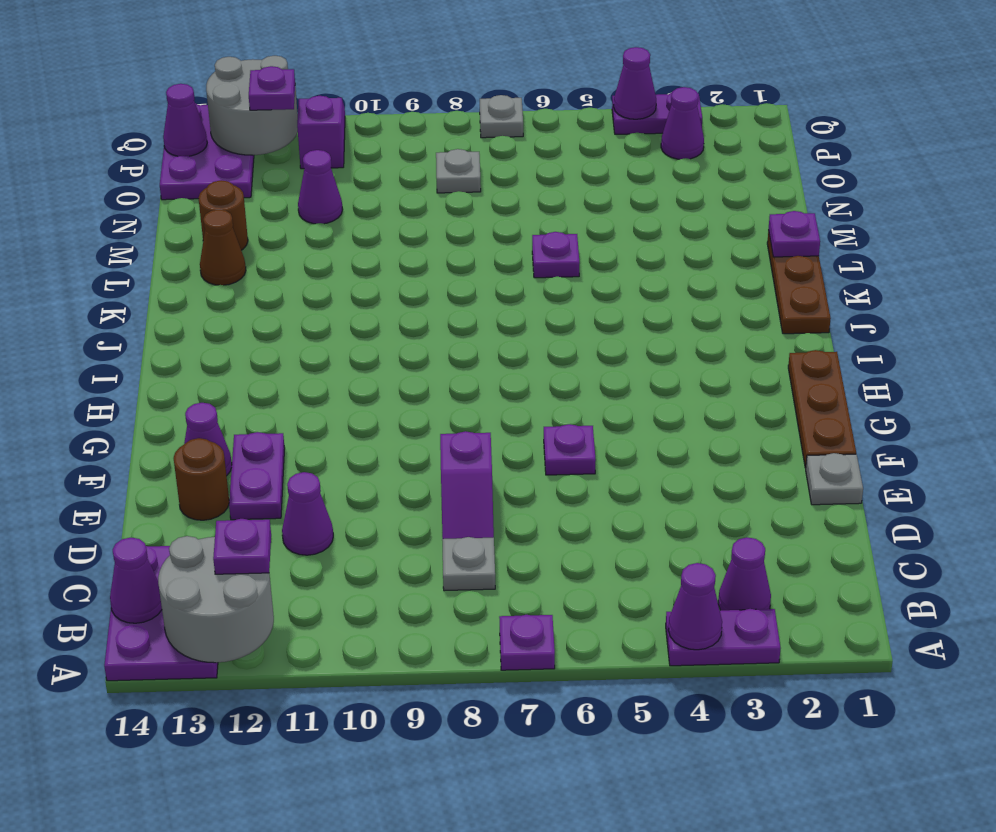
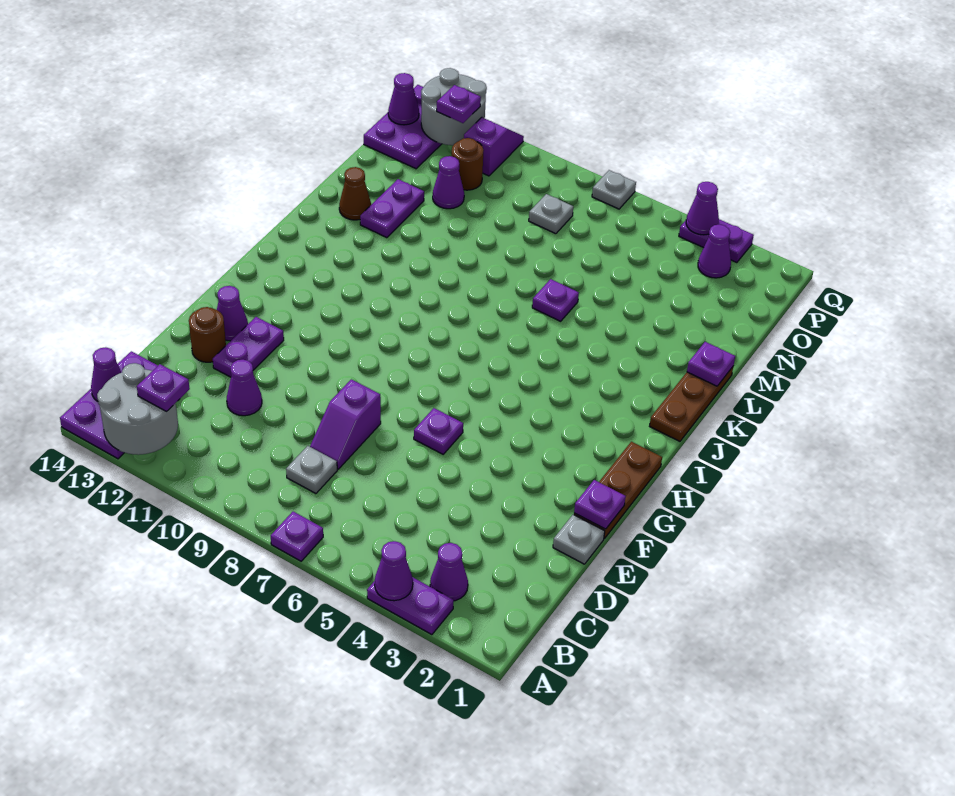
none -> purple plate F1 level 2
none -> purple plate L12:M12 level 1
brown round brick M13 level 1 -> brown round brick O11 level 1

